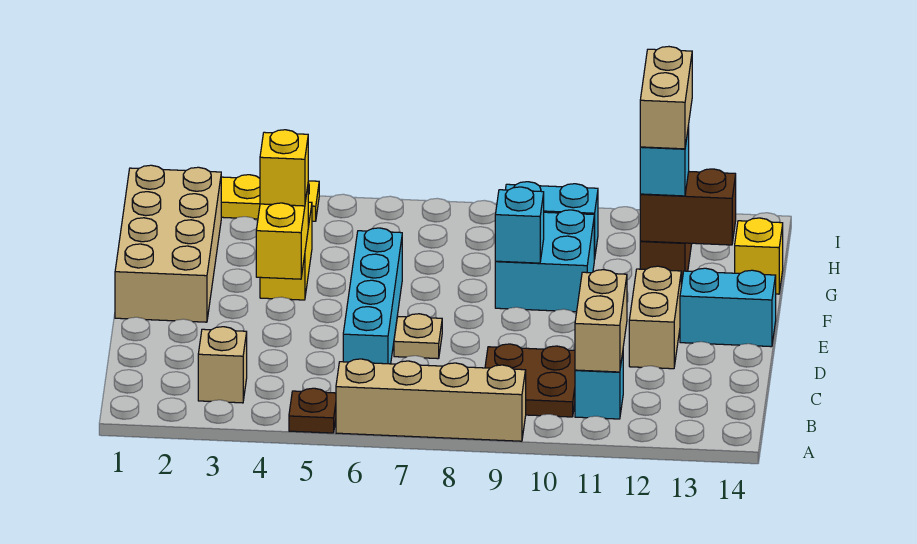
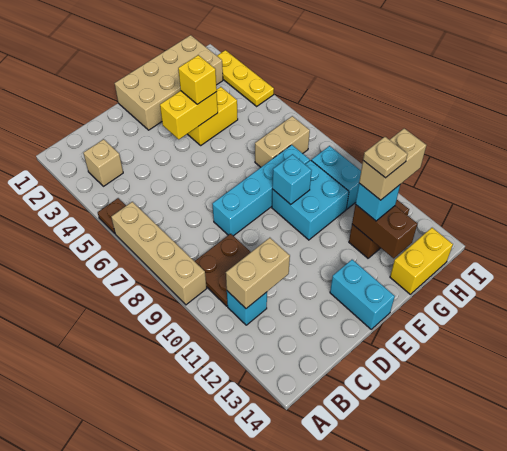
cyan brick C6:F6 level 1 -> cyan brick D8:G8 level 1
tan plate D7 level 1 -> tan plate G12 level 5
tan brick D12:E12 level 1 -> tan brick G7:H7 level 1
yellow brick G14 level 1 -> yellow brick G14:H14 level 1

